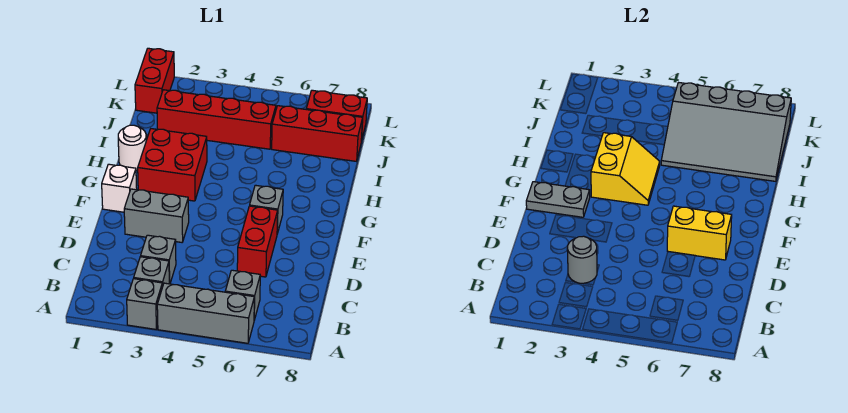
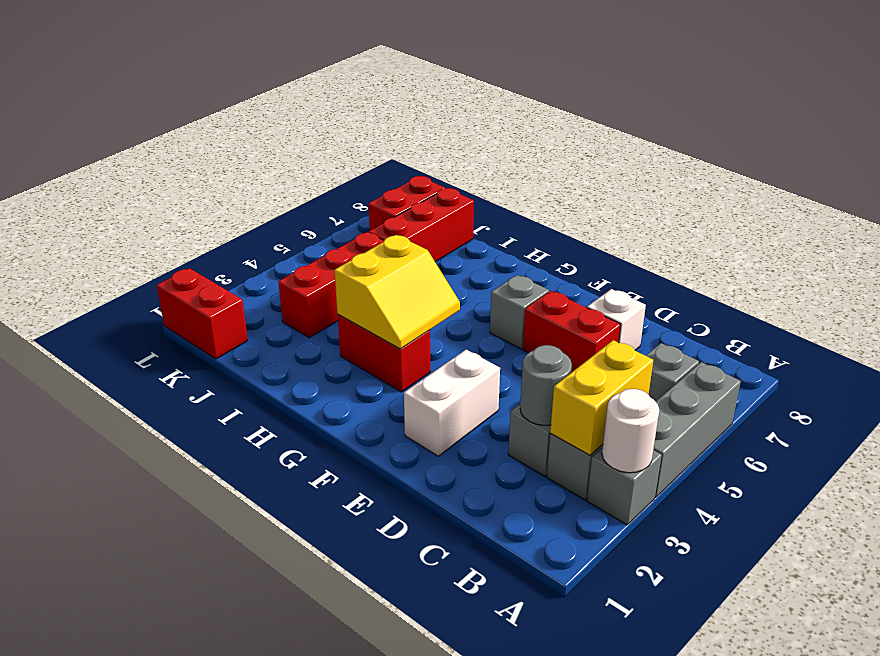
grey brick E2:E3 level 1 -> white brick E2:E3 level 1
yellow brick E6:E7 level 2 -> yellow brick B3:B4 level 2
white brick F1 level 1 -> white brick D7 level 1
grey plate F1:F2 level 2 -> none
red brick G2:H3 level 1 -> red brick G3:H3 level 1
yellow slope G3:H4 level 2 top 3 -> yellow slope G3:H4 level 2 top H
white round brick H1 level 1 -> white round brick A3 level 2
grey slope I5:K8 level 2 top K -> none
red brick J2:J5 level 1 -> red brick J3:J5 level 1

